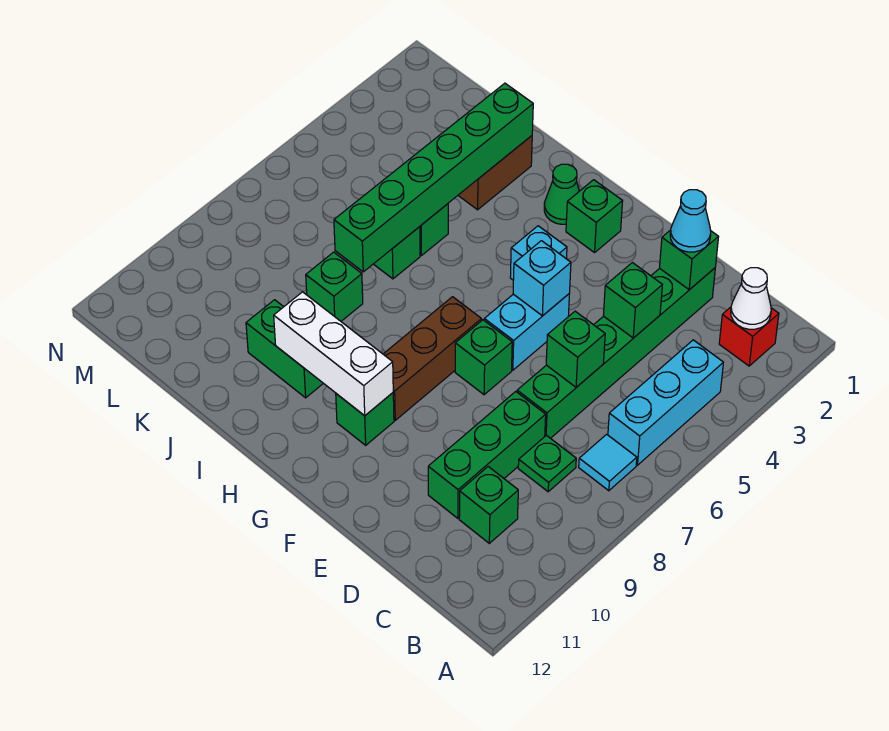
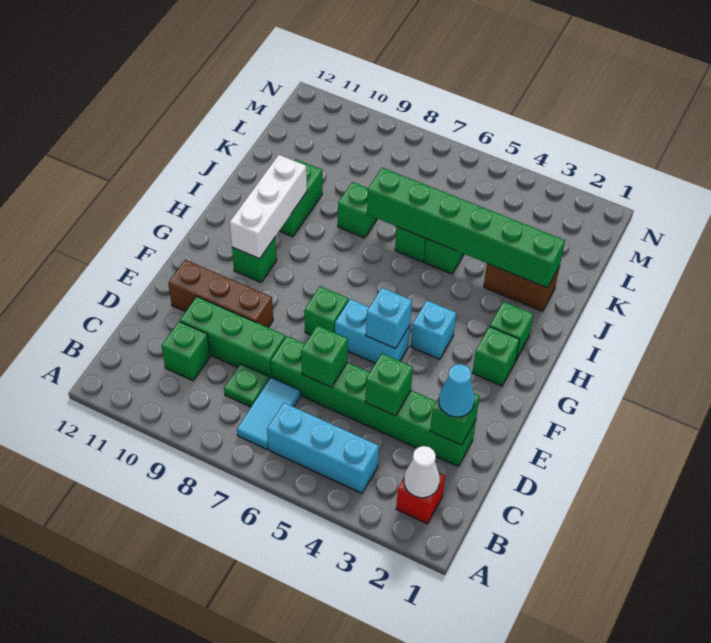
cyan tile B7 level 1 -> cyan tile B7:C7 level 1
brown brick G7:G9 level 1 -> brown brick E9:E11 level 1
green cone H2 level 1 -> green brick H2 level 1

